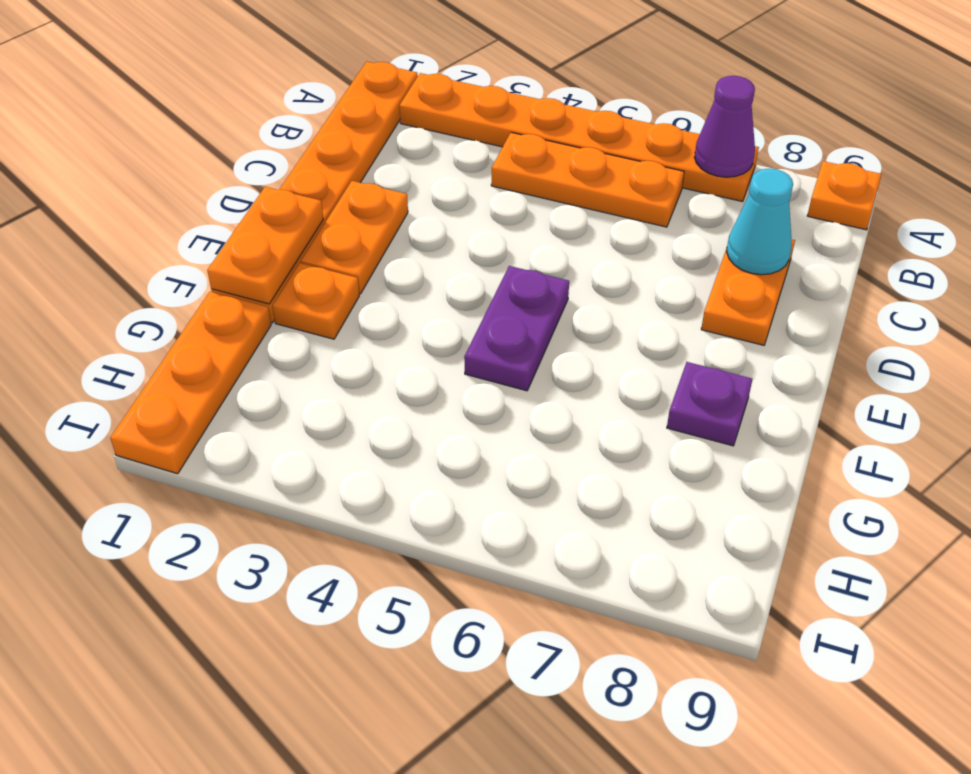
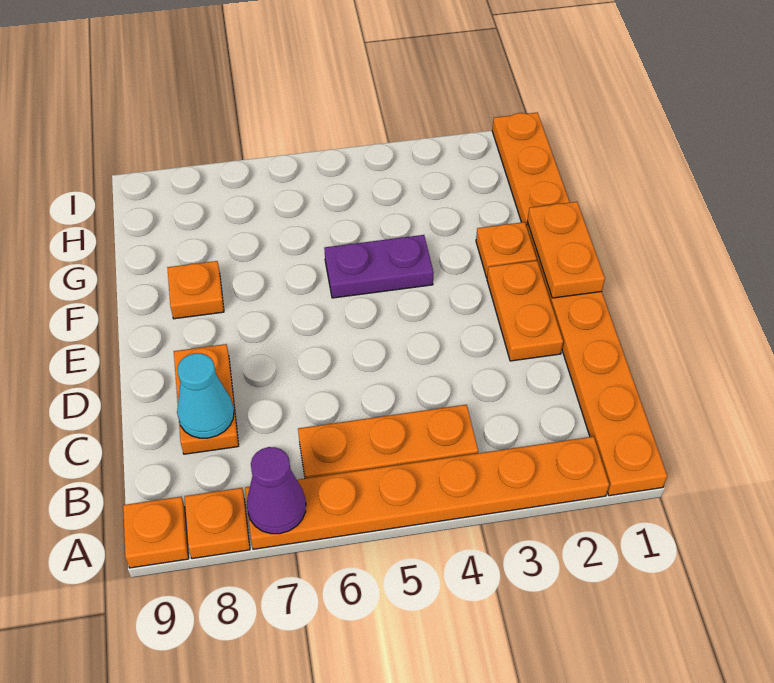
none -> orange plate A8 level 1
purple plate E5:F5 level 1 -> purple plate F4:F5 level 1
purple plate F8 level 1 -> orange plate F8 level 1

